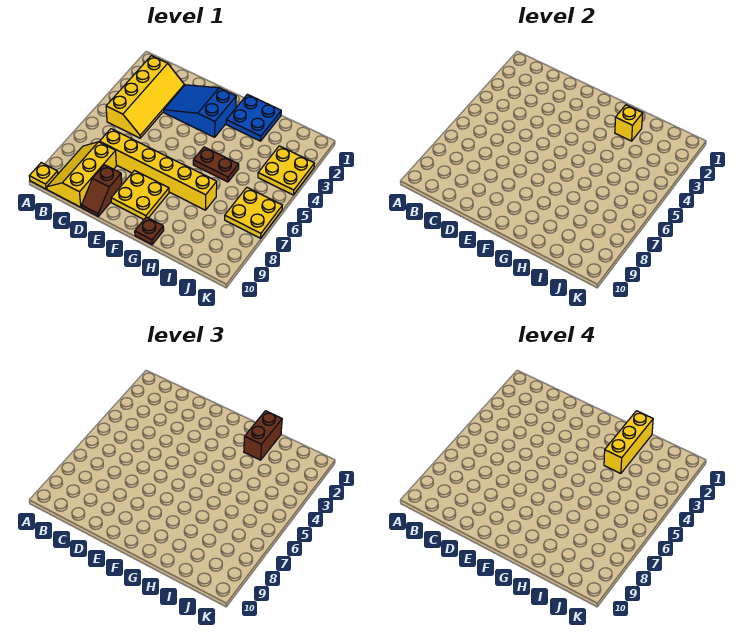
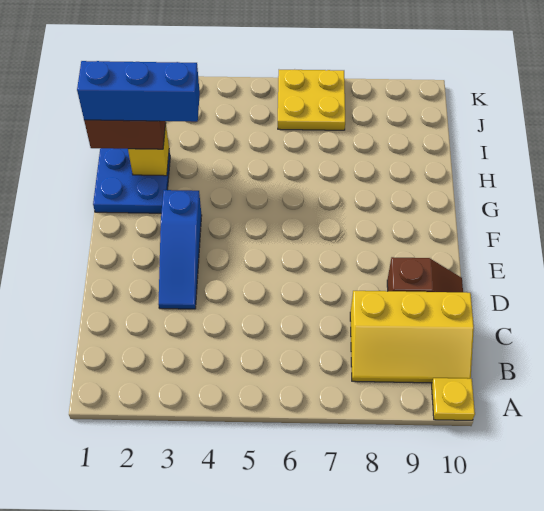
yellow slope B2:C5 level 1 top B -> none
yellow brick C7:H7 level 1 -> none
blue slope D2:F3 level 1 top F -> blue slope D3:F3 level 1 top F
yellow plate E8:F9 level 1 -> none
brown plate G5:H5 level 1 -> none
brown plate G10 level 1 -> none
yellow brick H1:H3 level 4 -> blue brick H1:H3 level 4
yellow plate J3:K4 level 1 -> none

